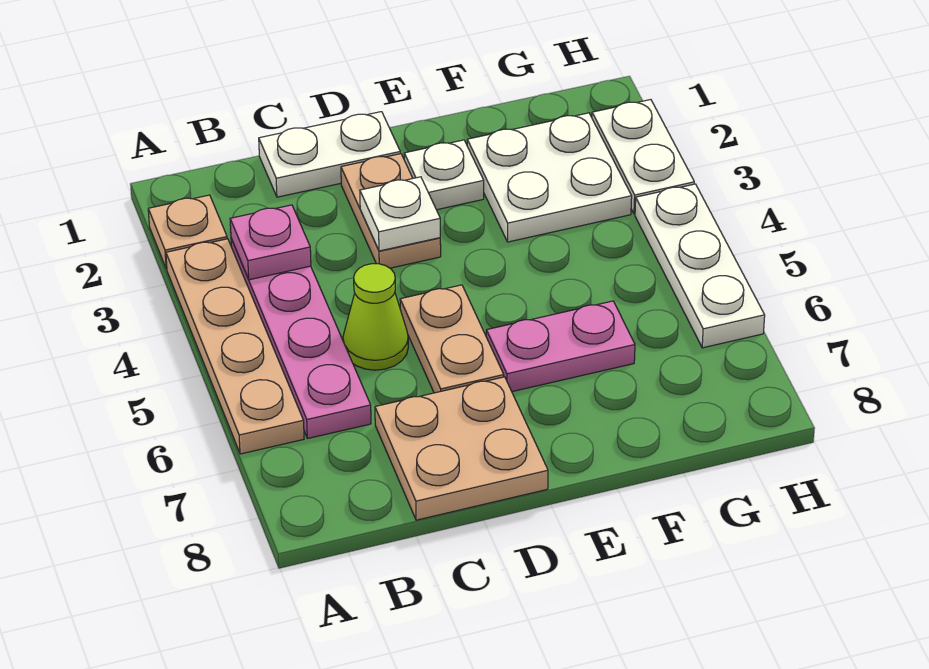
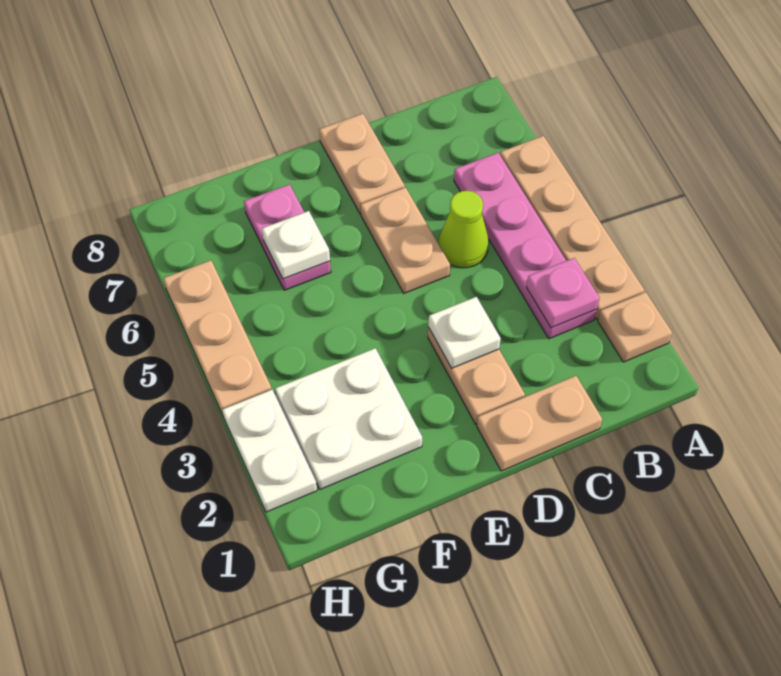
white plate C1:D1 level 1 -> tan plate C1:D1 level 1
tan plate C7:D8 level 1 -> tan plate D7:D8 level 1
white plate E2 level 1 -> white plate F6 level 2
pink plate E6:F6 level 1 -> pink plate F6:F7 level 1
white plate H4:H6 level 1 -> tan plate H4:H6 level 1

